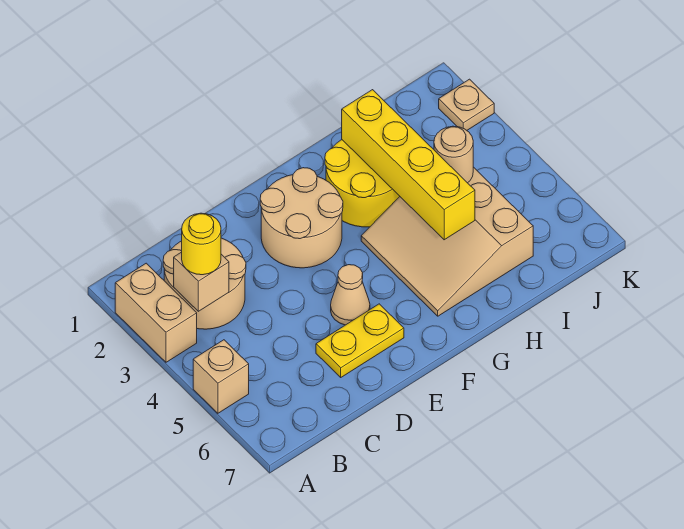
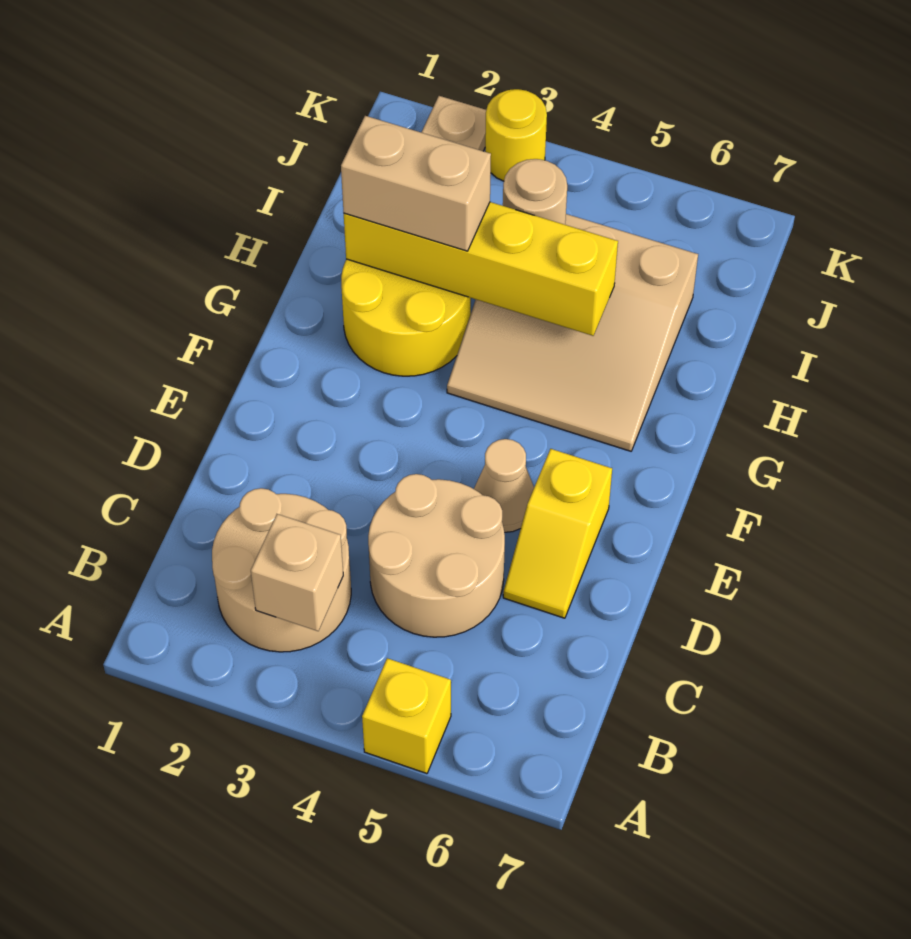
tan brick A2:A3 level 1 -> tan brick H2:H3 level 3
tan brick A5 level 1 -> yellow brick A5 level 1
yellow round brick B3 level 3 -> yellow round brick K3 level 1
yellow plate D6:E6 level 1 -> yellow slope D6:E6 level 1 top E
tan round brick E2:F3 level 1 -> tan round brick C4:D5 level 1

